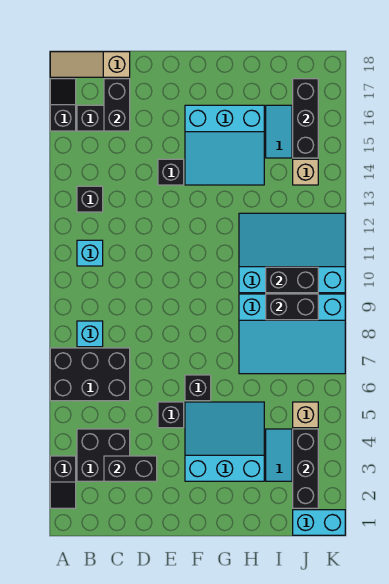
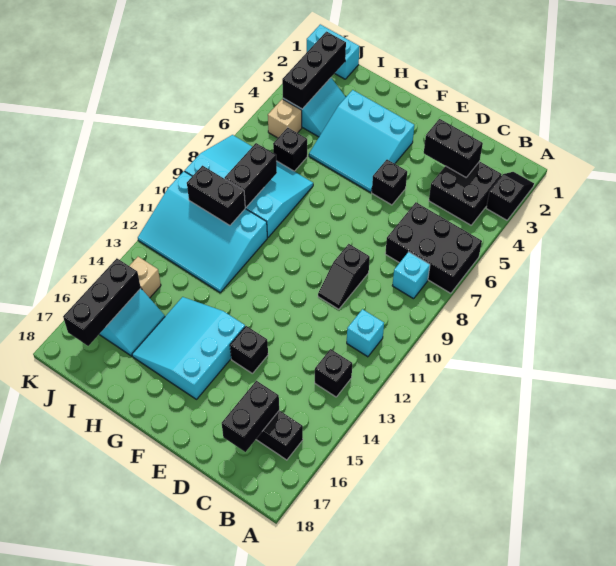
black slope A16:A17 level 1 top 16 -> black slope D9:D10 level 1 top 9
tan slope A18:C18 level 1 top C -> none
black brick F6 level 1 -> black brick I6 level 1
cyan slope F14:H16 level 1 top 16 -> cyan slope F14:H16 level 1 top F
black brick I9:J9 level 2 -> black brick I8:I9 level 2

